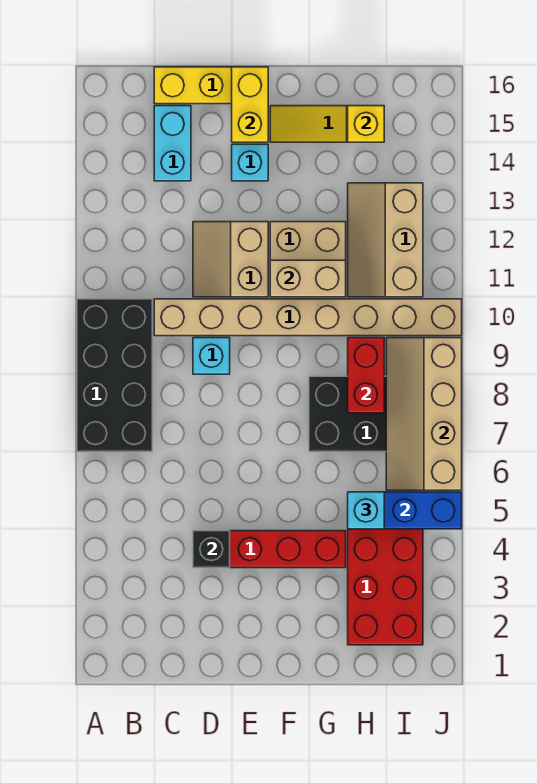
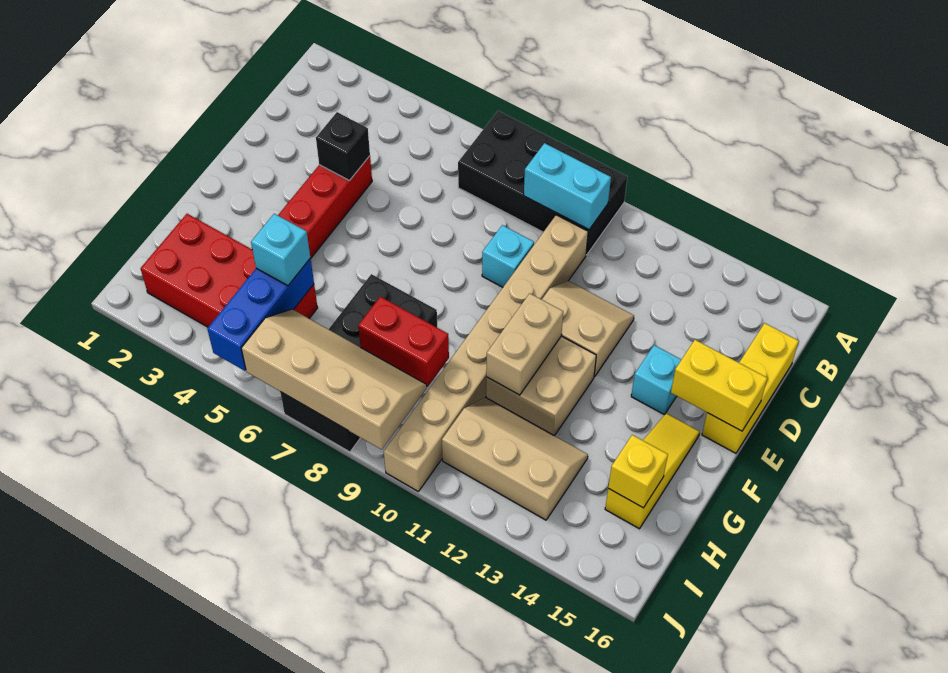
cyan brick C14:C15 level 1 -> cyan brick B9:B10 level 2

